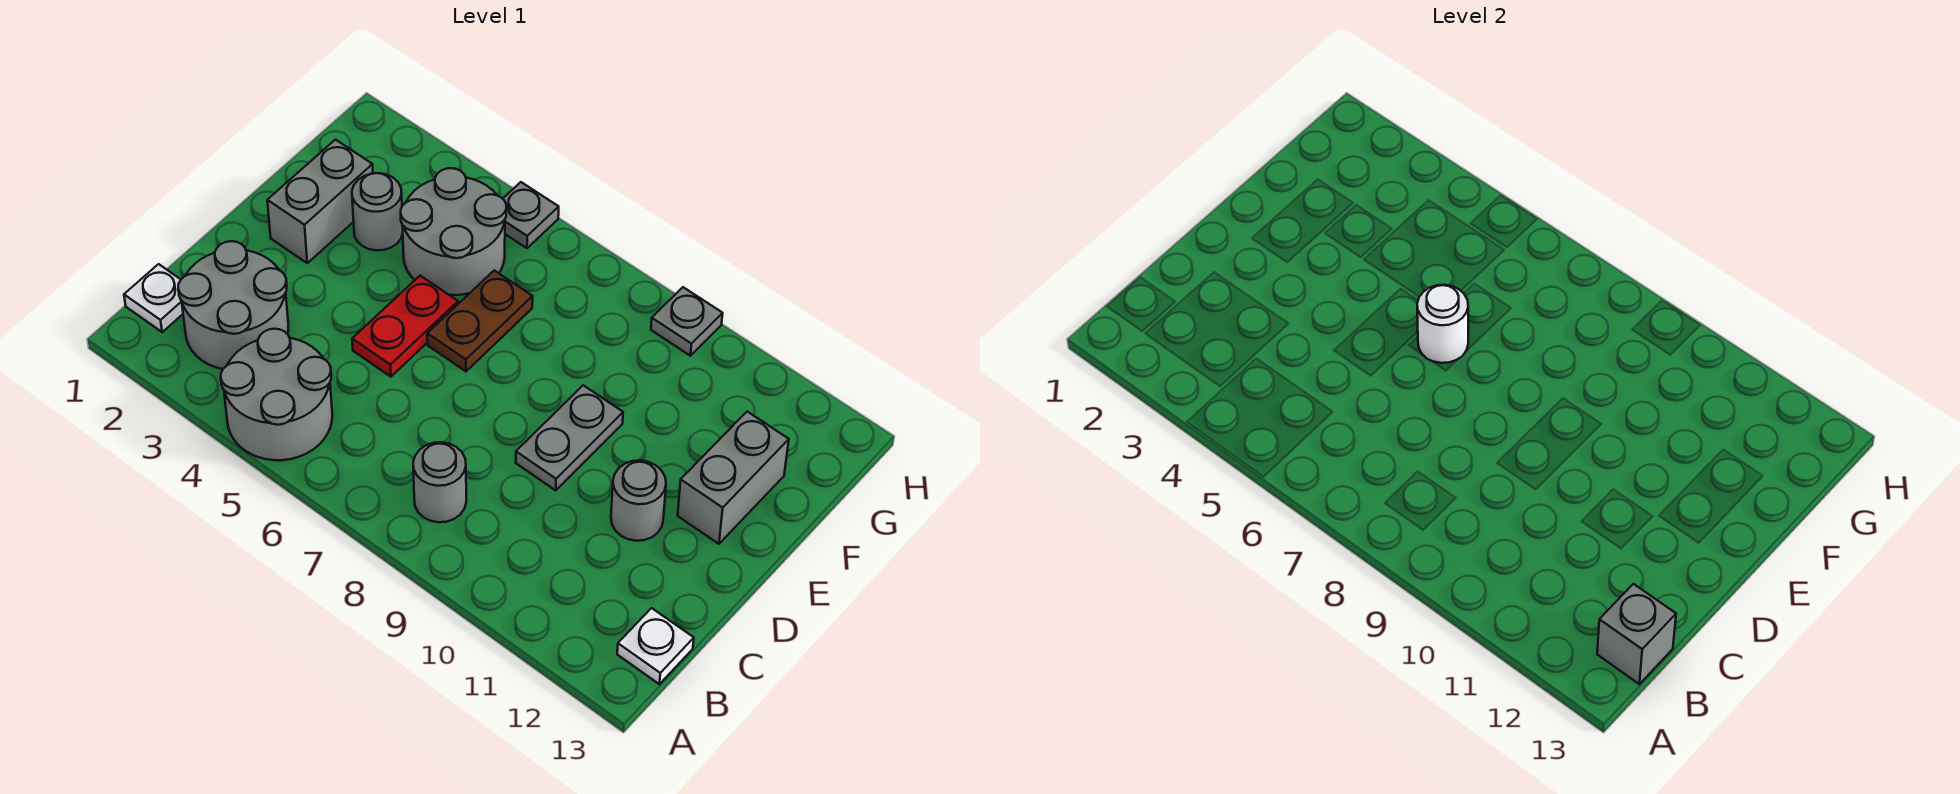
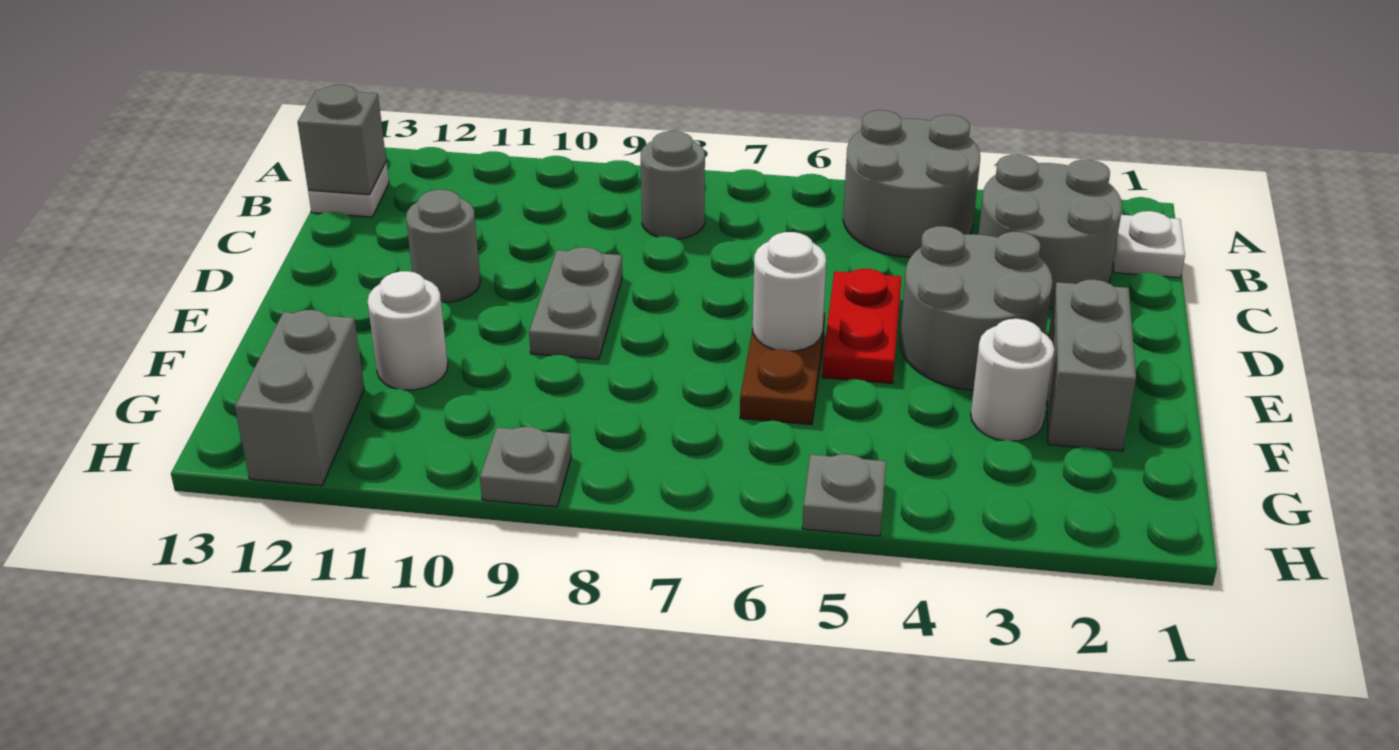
grey brick E12:F12 level 1 -> grey brick G12:H12 level 1
grey round brick F3 level 1 -> white round brick F3 level 1
grey round brick F4:G5 level 1 -> grey round brick D3:E4 level 1
none -> white round brick F11 level 1

